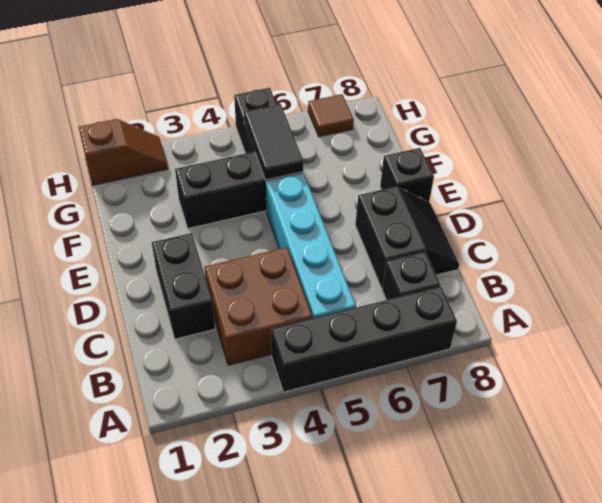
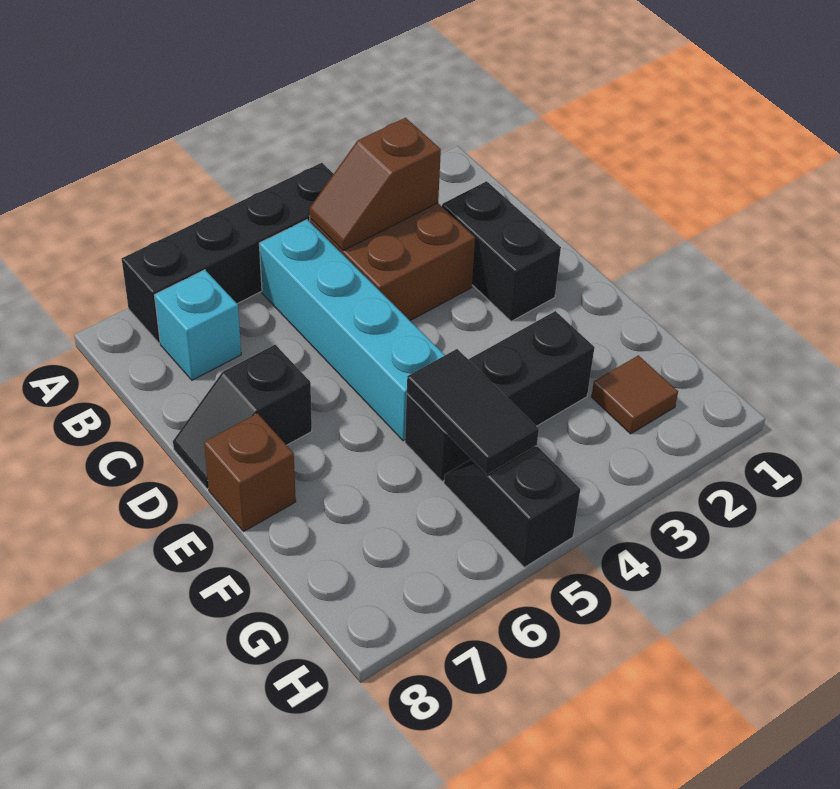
black brick B7 level 1 -> cyan brick B7 level 1
black slope C7:D8 level 1 top 7 -> black slope D7:D8 level 1 top 7
black brick E8 level 1 -> brown brick E8 level 1
brown slope H1:H2 level 1 top 1 -> brown slope B3:B4 level 2 top 3
brown tile H7 level 1 -> brown tile G2 level 1

